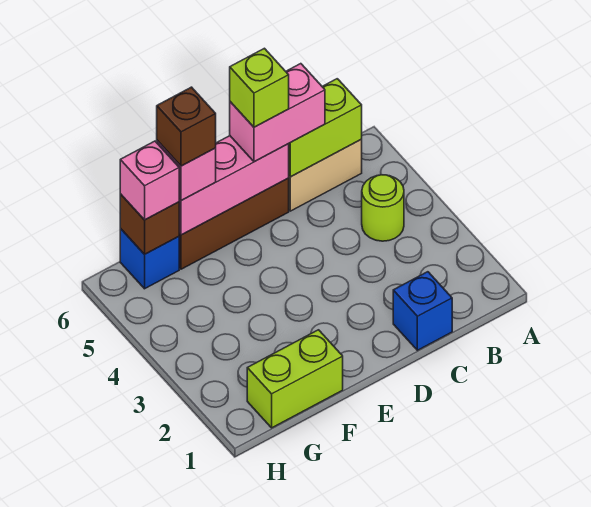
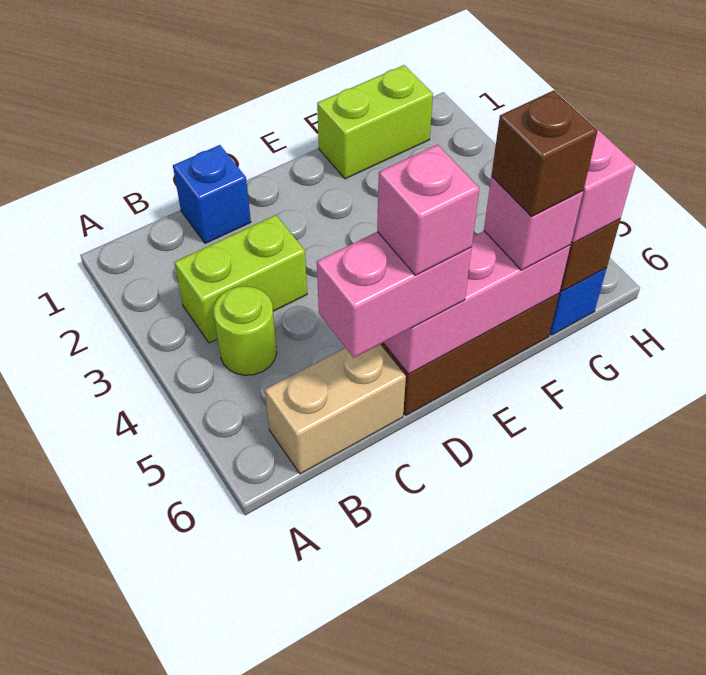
lime brick B6:C6 level 2 -> lime brick B3:C3 level 1
lime brick D6 level 4 -> pink brick D6 level 4

